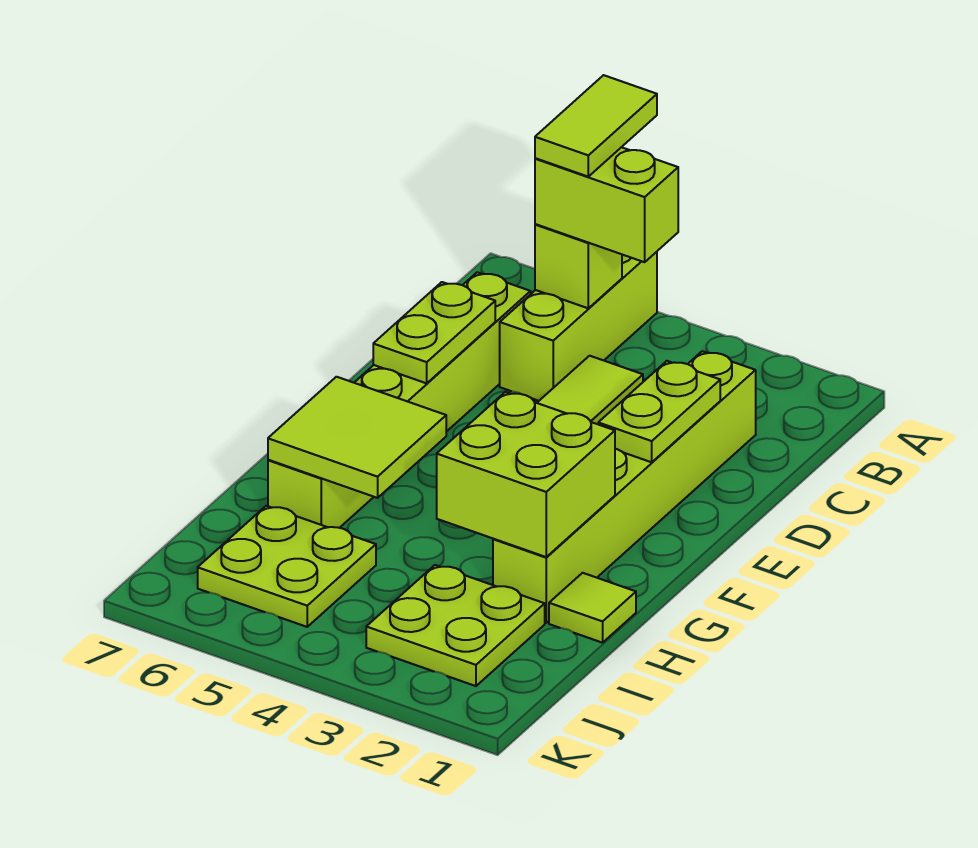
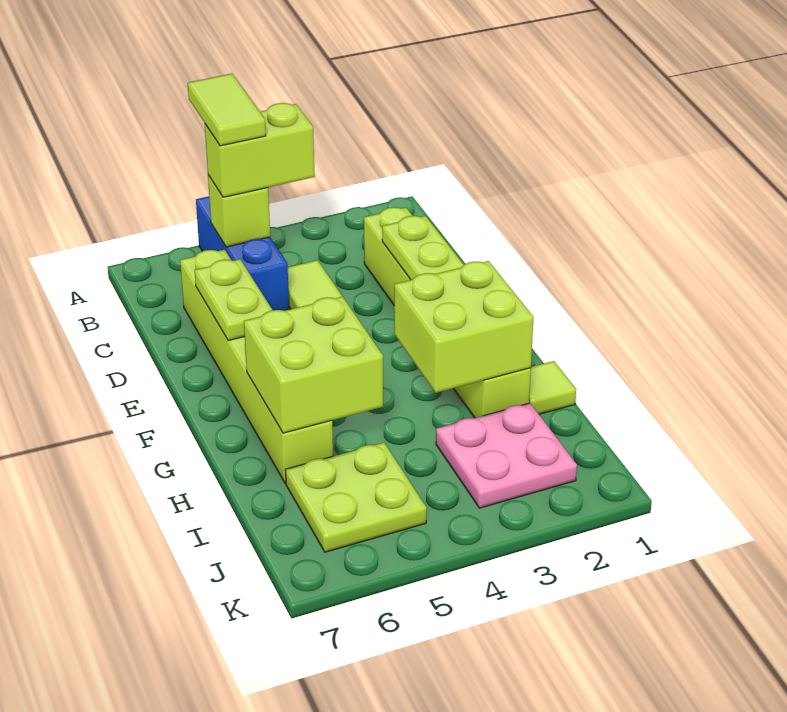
lime brick A5:C5 level 1 -> blue brick A5:C5 level 1
lime tile G5:H6 level 2 -> lime brick G5:H6 level 2
lime plate I2:J3 level 1 -> pink plate I2:J3 level 1

